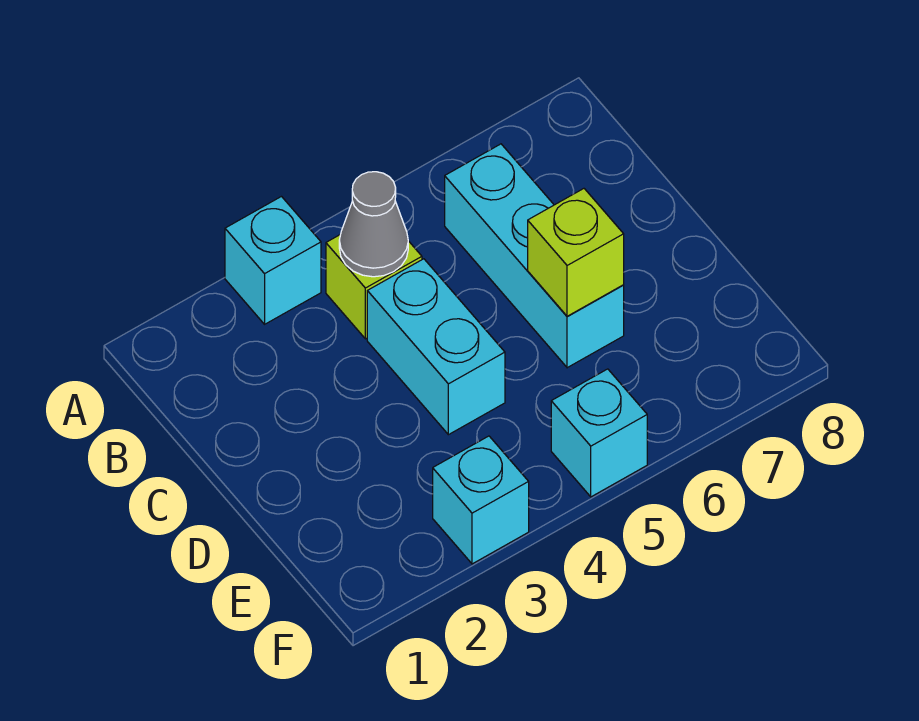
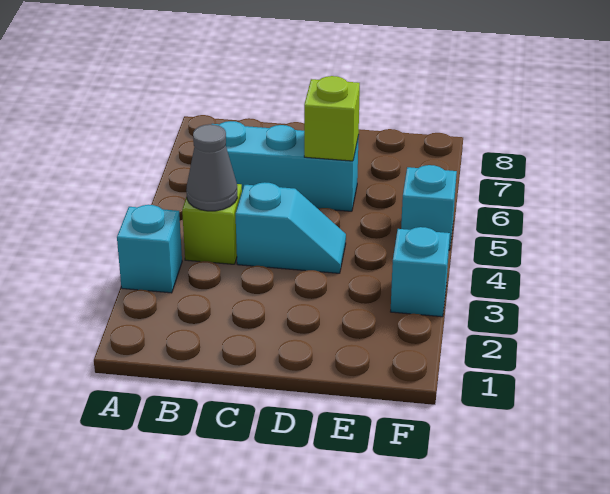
cyan brick C4:D4 level 1 -> cyan slope C4:D4 level 1 top C

